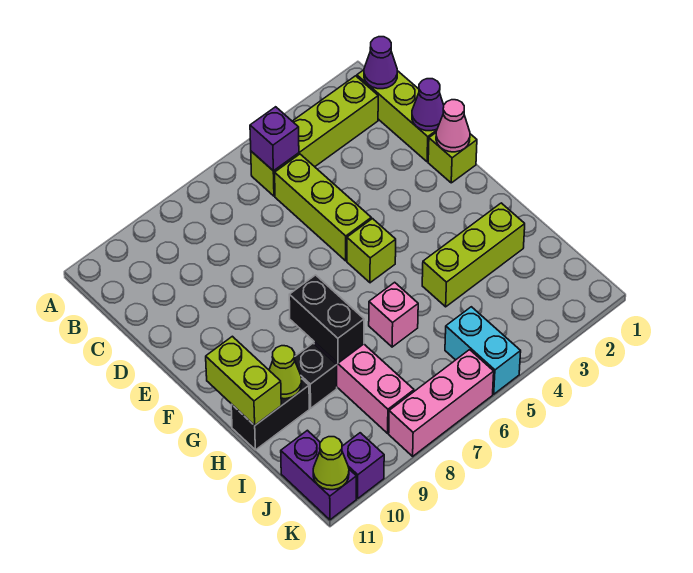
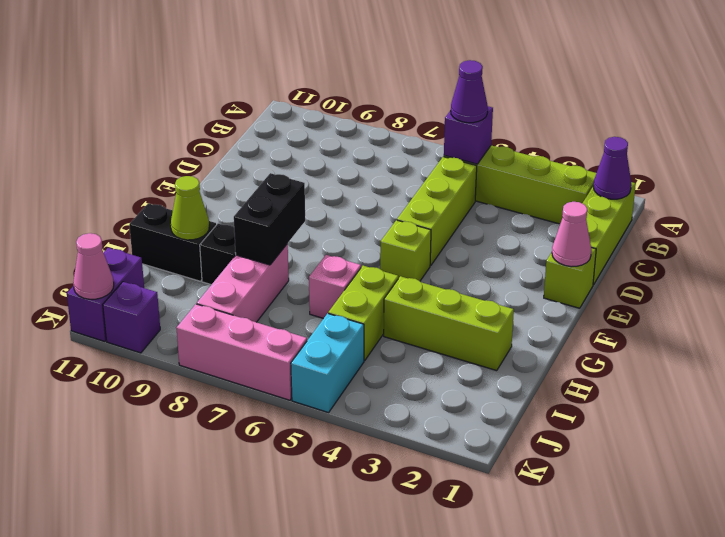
purple cone D1 level 2 -> purple cone B5 level 3
lime brick G11:H11 level 2 -> lime brick H5:I5 level 1
lime cone K11 level 2 -> pink cone K11 level 2

